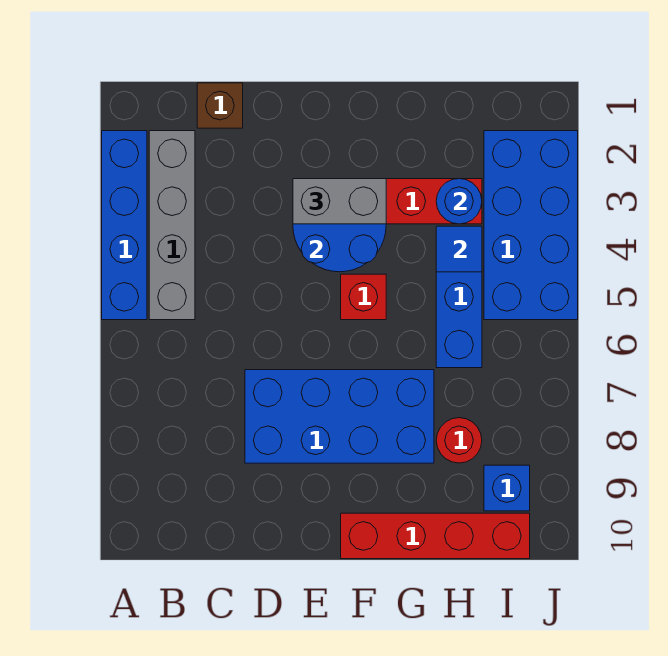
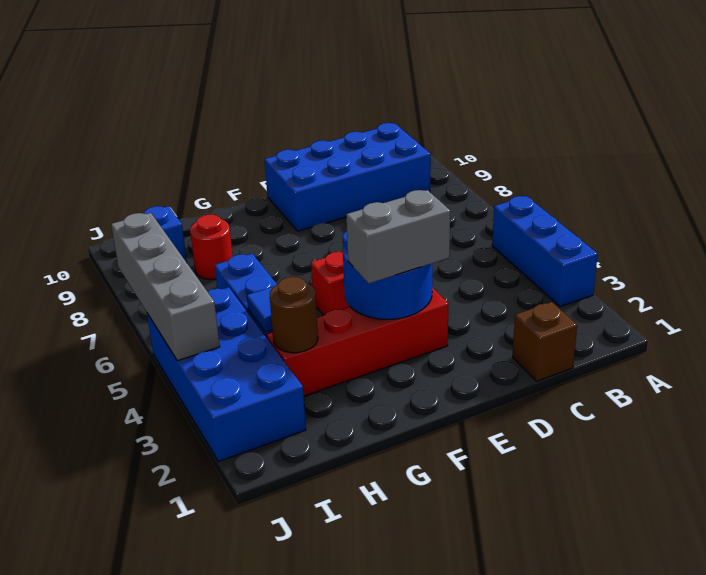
blue brick A2:A5 level 1 -> blue brick A3:A5 level 1
grey brick B2:B5 level 1 -> grey brick J4:J7 level 2
blue brick D7:G8 level 1 -> blue brick B9:E10 level 1
red brick F10:I10 level 1 -> none
blue round brick H3 level 2 -> brown round brick H3 level 2

